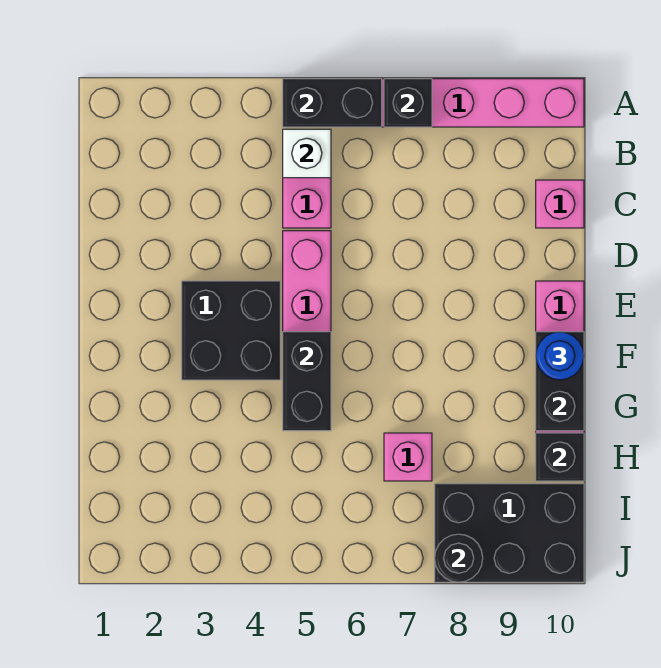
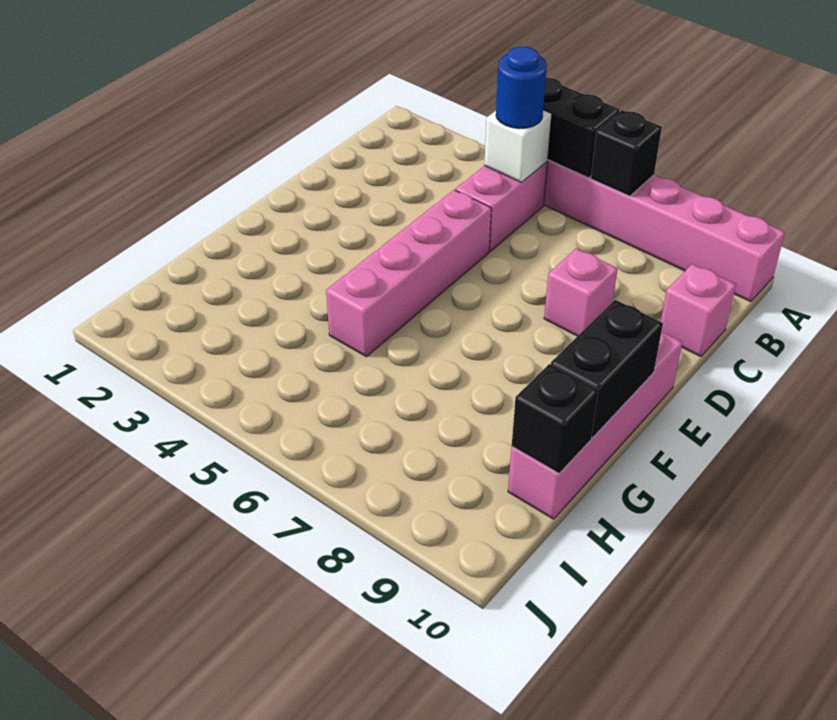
black brick E3:F4 level 1 -> none
black brick F5:G5 level 2 -> none
blue round brick F10 level 3 -> blue round brick B5 level 3
pink brick H7 level 1 -> pink brick D8 level 1
black brick I8:J10 level 1 -> none
black round brick J8 level 2 -> none

